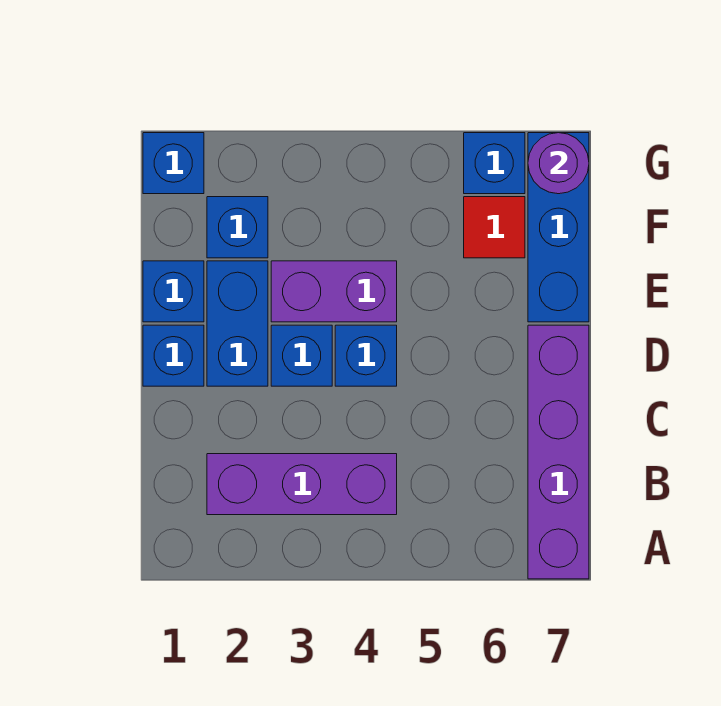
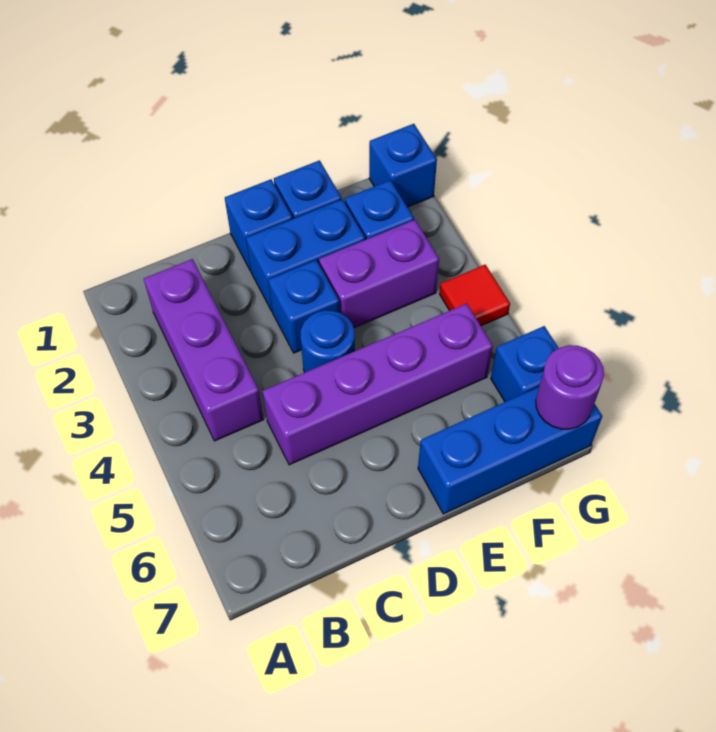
purple brick A7:D7 level 1 -> purple brick C5:F5 level 1
blue brick D4 level 1 -> blue round brick D4 level 1
purple brick E3:E4 level 1 -> purple brick E3:F3 level 1
red tile F6 level 1 -> red tile G4 level 1

